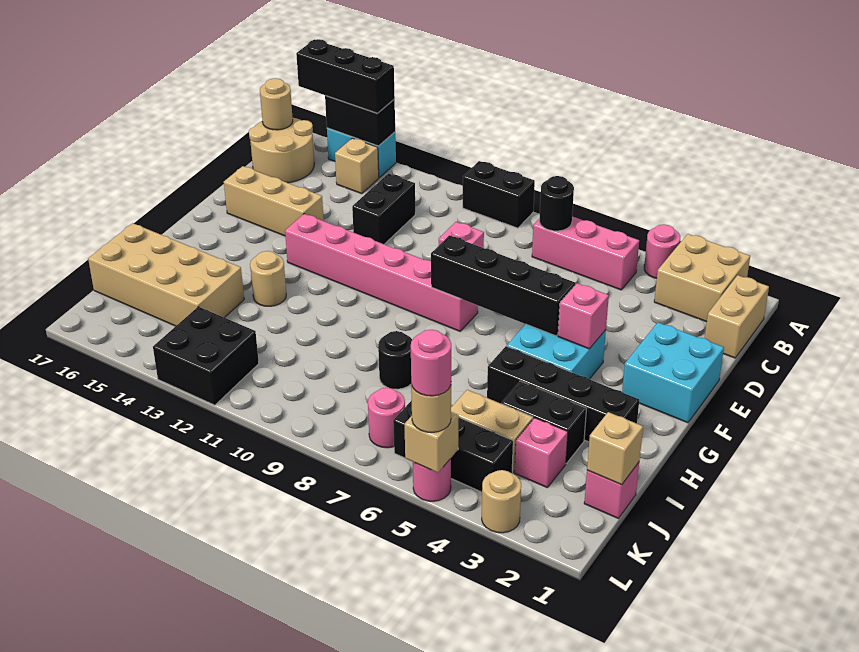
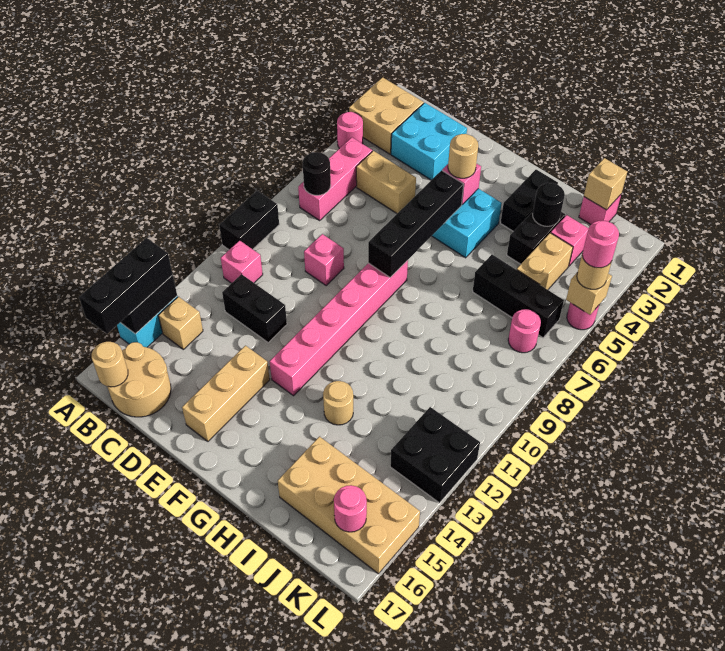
tan brick B1:C1 level 1 -> tan brick C5:D5 level 1
none -> pink brick B11 level 1
cyan brick E1:F2 level 1 -> cyan brick C2:D3 level 1
black brick H2:H5 level 1 -> black brick H2:H3 level 1
black round brick I8 level 1 -> black round brick I3 level 2
tan brick I14:J17 level 1 -> tan brick I15:L16 level 1
black brick K4:K6 level 1 -> black brick I6:K6 level 1
none -> pink round brick K16 level 2
tan round brick L3 level 1 -> tan round brick F4 level 3

